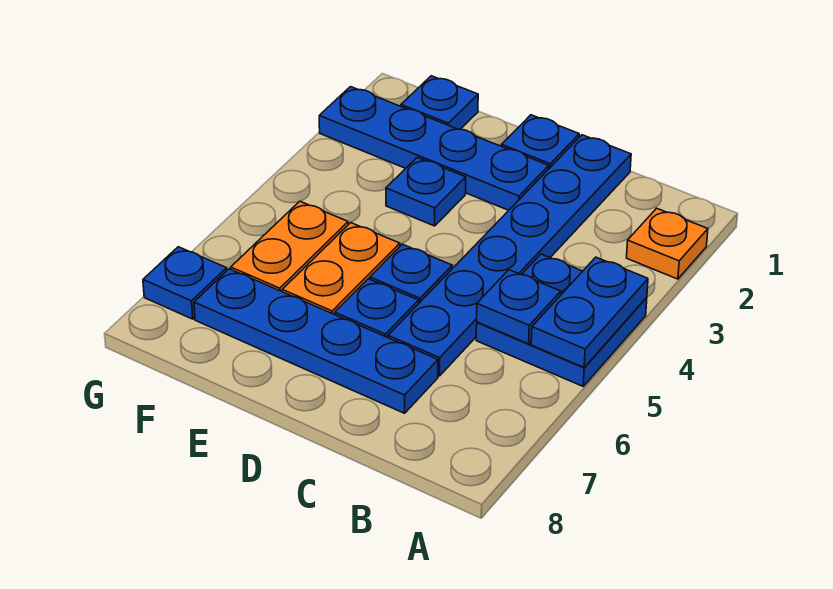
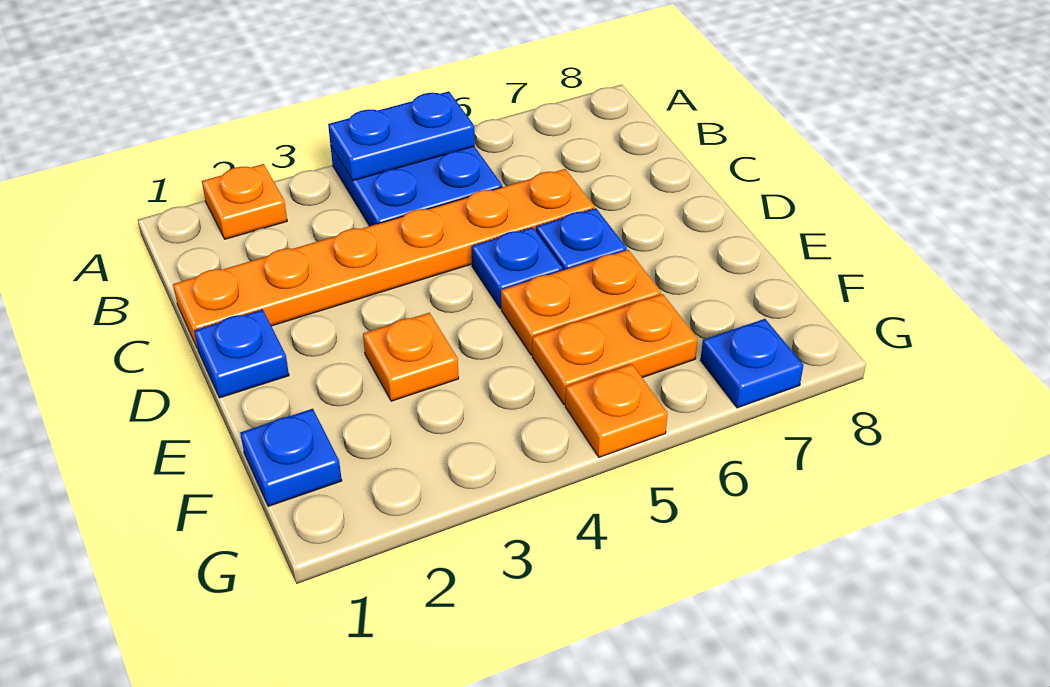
blue plate B5 level 2 -> none
blue plate C1:C6 level 1 -> orange plate C1:C6 level 1
blue plate C7:F7 level 1 -> none
blue plate D2:G2 level 1 -> none
blue plate E3 level 1 -> orange plate E3 level 1
none -> orange plate G5 level 1

